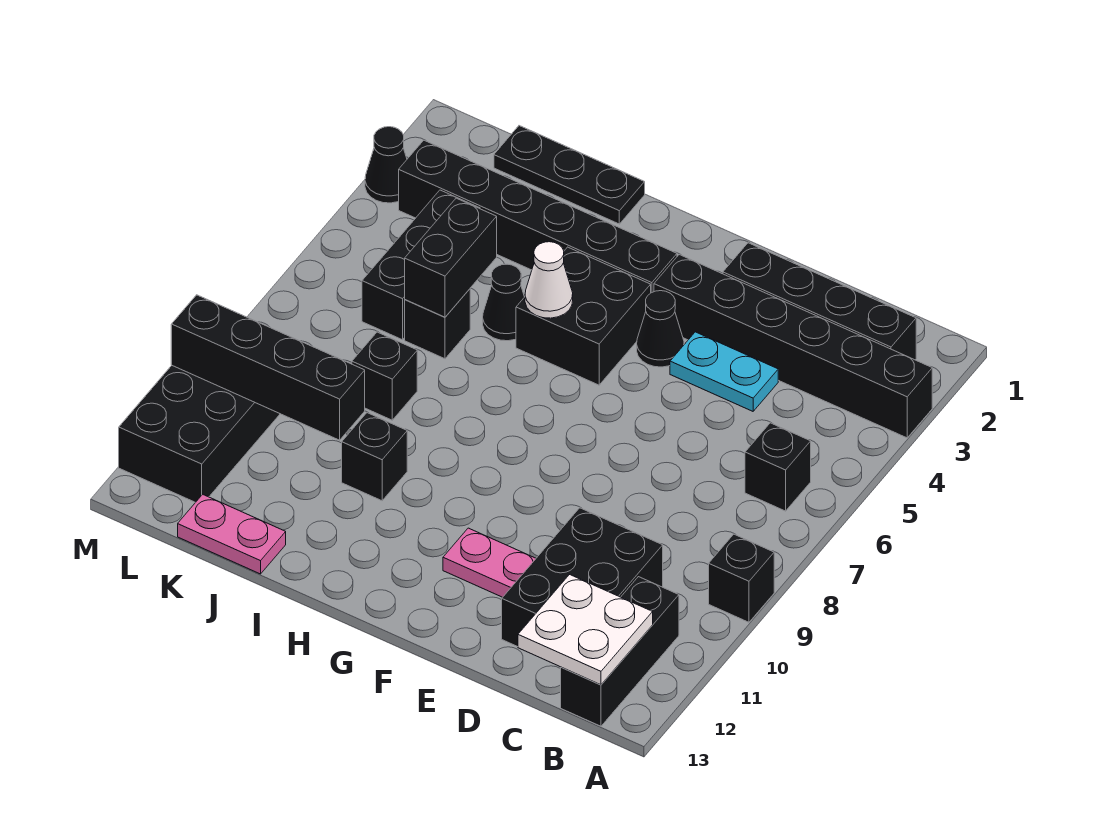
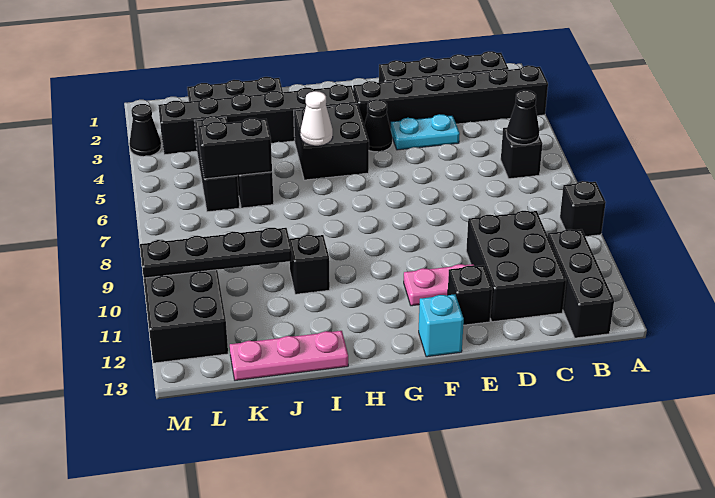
white plate B12:C13 level 2 -> none
none -> cyan brick F13 level 1
black cone I5 level 1 -> black cone B6 level 2
black brick J5:J6 level 2 -> black brick J6:K6 level 2
black brick J8 level 1 -> black brick E12 level 1
black brick J10:M10 level 2 -> black plate J10:M10 level 2
pink plate J13:K13 level 1 -> pink plate I13:K13 level 1

